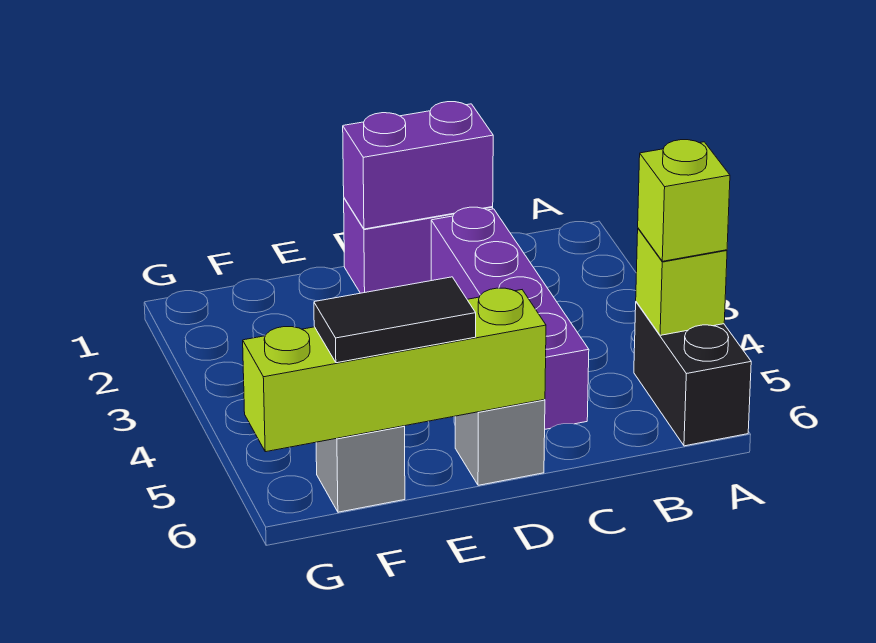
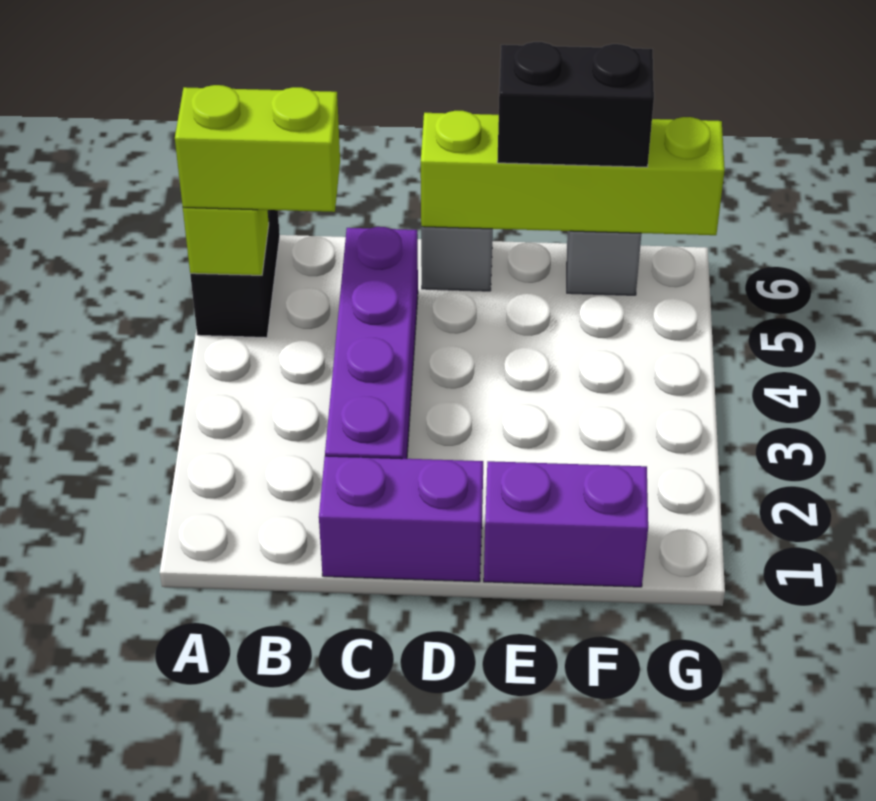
lime brick A5 level 3 -> lime brick A5:B5 level 3
purple brick C1:D1 level 2 -> purple brick E1:F1 level 1
black tile E6:F6 level 3 -> black brick E6:F6 level 3

